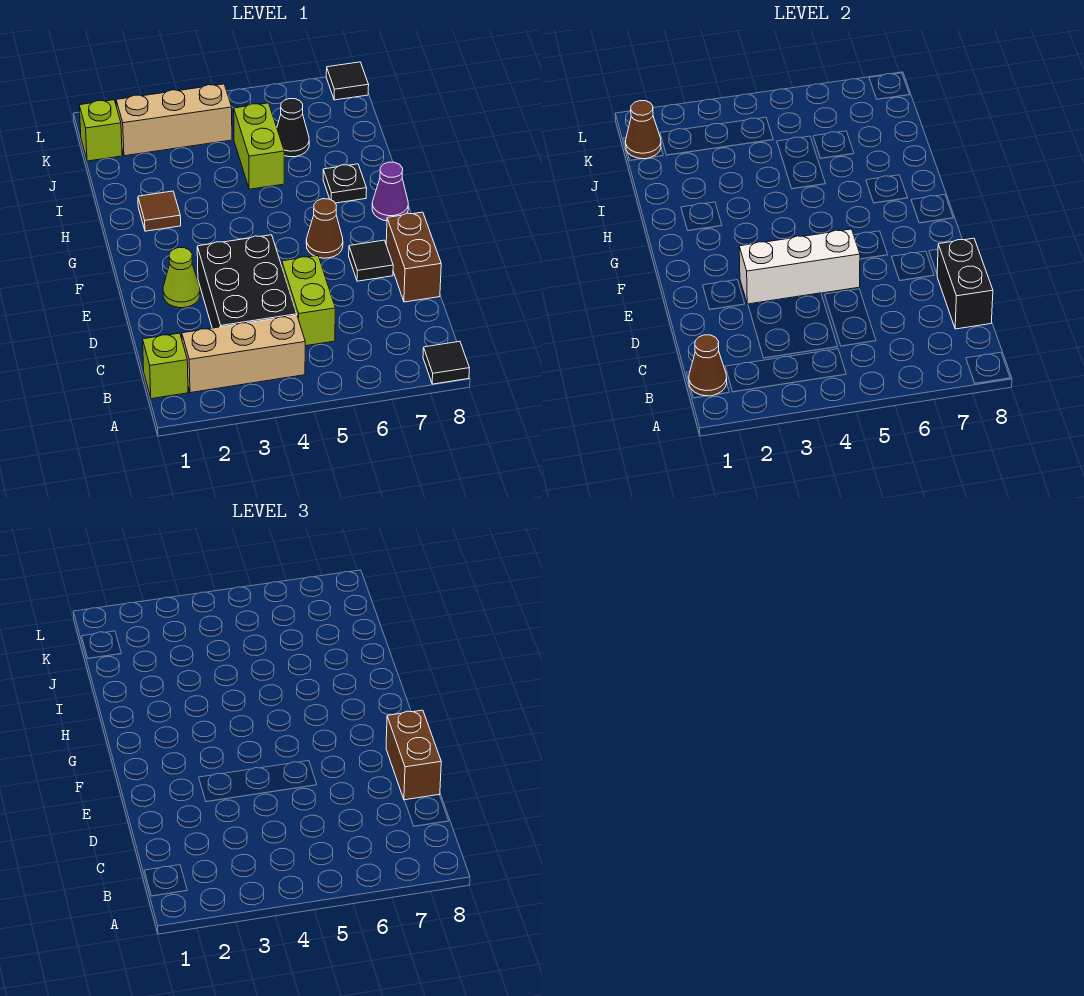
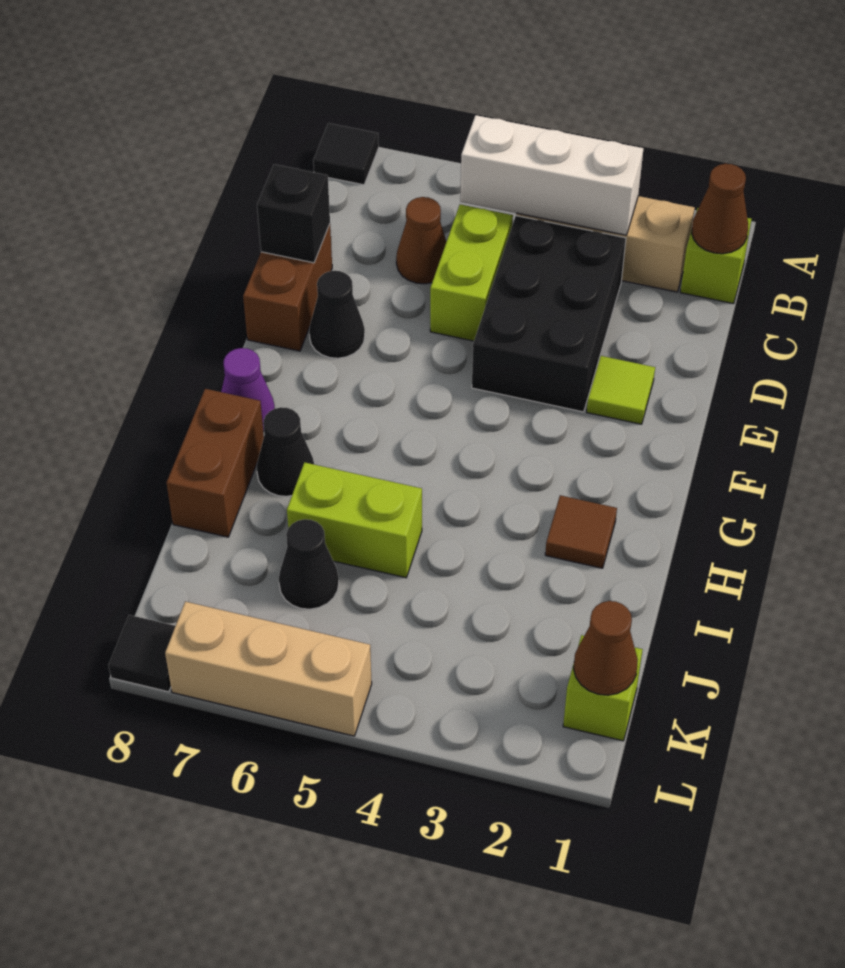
black brick C8:D8 level 2 -> black brick D8 level 2
brown brick D8:E8 level 3 -> brown brick H8:I8 level 1
lime cone E2 level 1 -> lime tile E2 level 1
white brick E3:E5 level 2 -> white brick B3:B5 level 2
black tile E7 level 1 -> black cone E7 level 1
brown cone F6 level 1 -> brown cone C6 level 1
black plate H7 level 1 -> black cone H7 level 1
lime brick I5:J5 level 1 -> lime brick I5:I6 level 1
tan brick K2:K4 level 1 -> tan brick L5:L7 level 1

